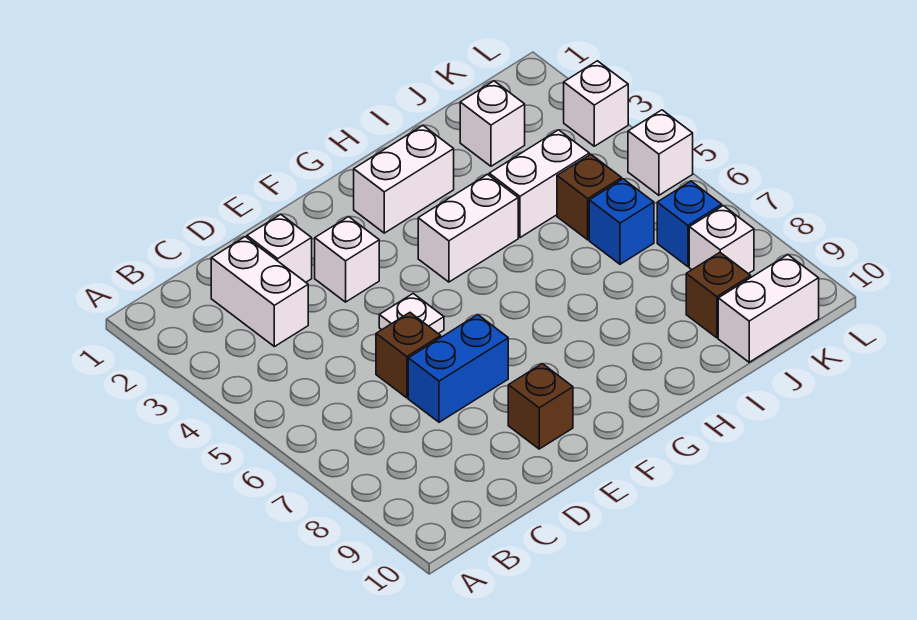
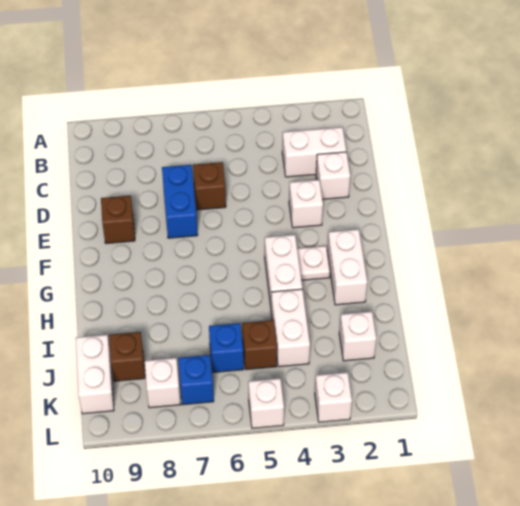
white plate E5 level 1 -> white plate G3 level 1

